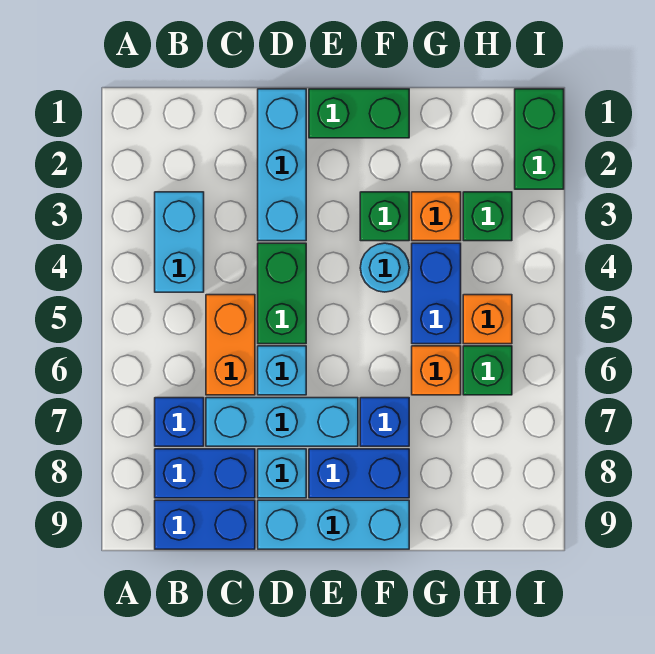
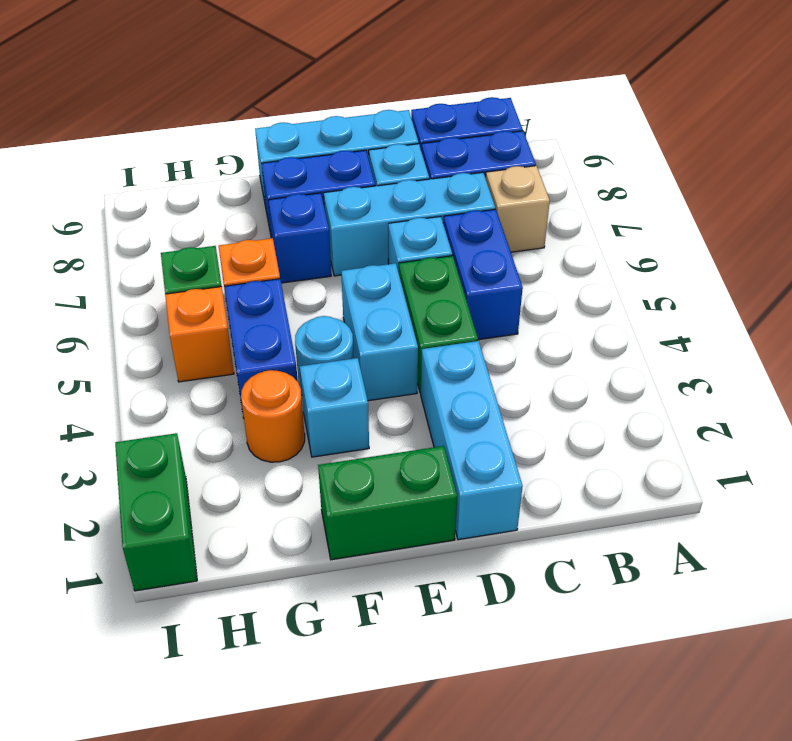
cyan brick B3:B4 level 1 -> cyan brick E4:E5 level 1
blue brick B7 level 1 -> tan brick B7 level 1
orange brick C5:C6 level 1 -> blue brick C5:C6 level 1
green brick F3 level 1 -> cyan brick F3 level 1
orange brick G3 level 1 -> orange round brick G3 level 1
green brick H3 level 1 -> none

